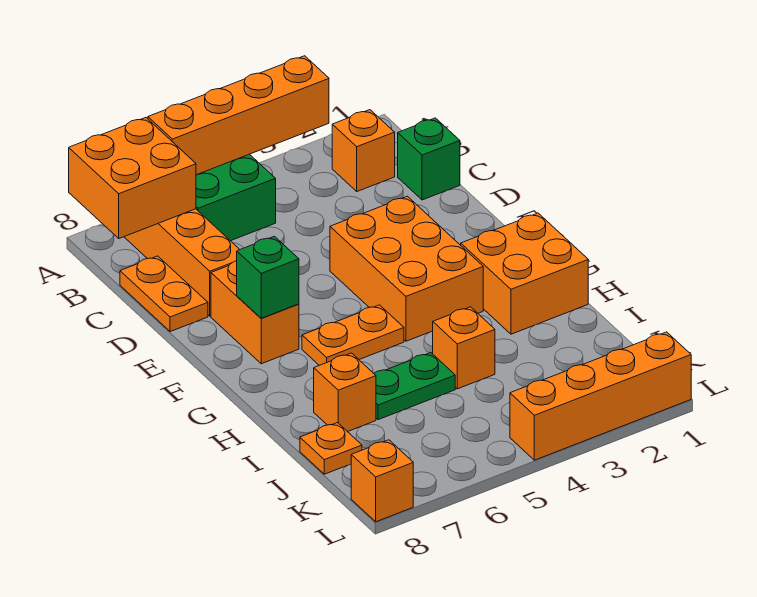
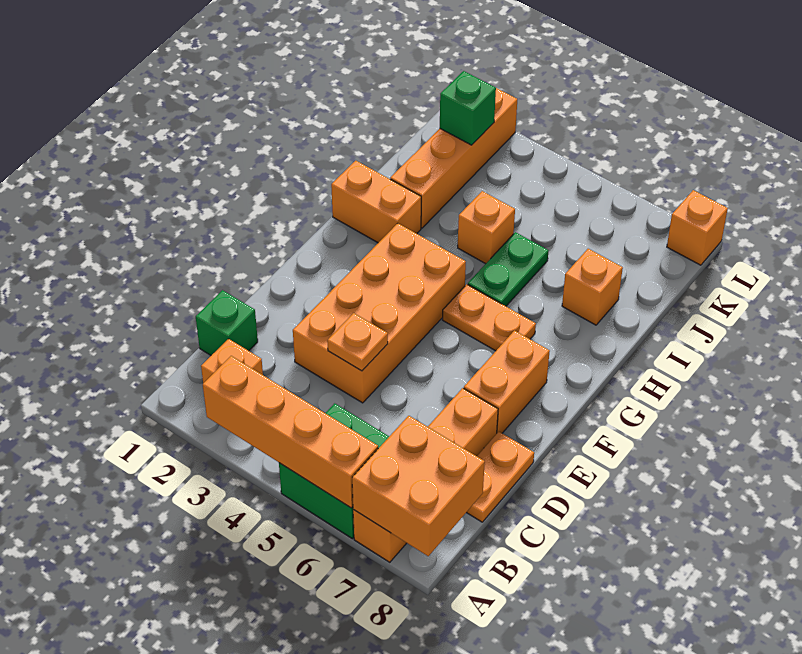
orange brick E3:G4 level 1 -> orange brick D3:G4 level 1
green brick F7 level 2 -> green brick K2 level 2
orange brick G1:H2 level 1 -> orange brick H1:H2 level 1
green plate I5:I6 level 1 -> green plate H5:I5 level 1
orange plate J8 level 1 -> orange plate D4 level 2
orange brick L1:L4 level 1 -> orange brick I2:L2 level 1

